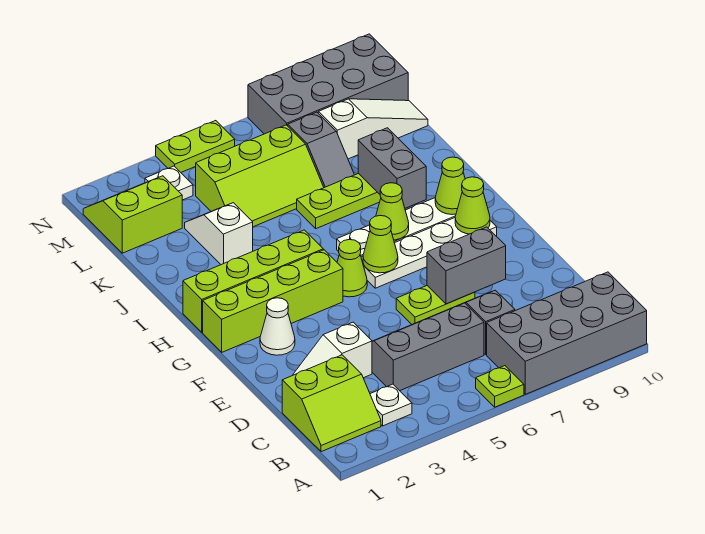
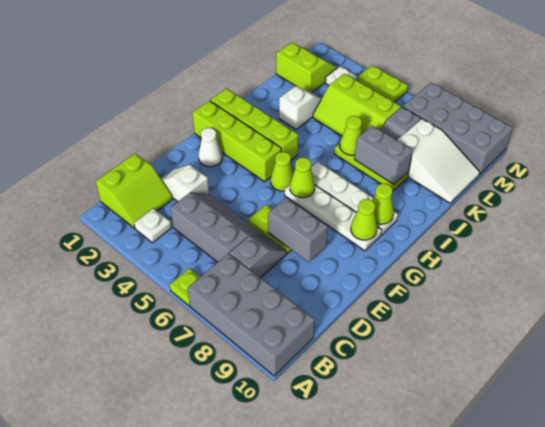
lime slope B1:C2 level 1 top C -> lime slope B1:C2 level 1 top 1
lime cone H7 level 2 -> lime cone J6 level 2
grey brick I8:J8 level 2 -> grey brick J7:J8 level 2
white slope L8:L10 level 1 top 8 -> white slope K8:L10 level 1 top 8

